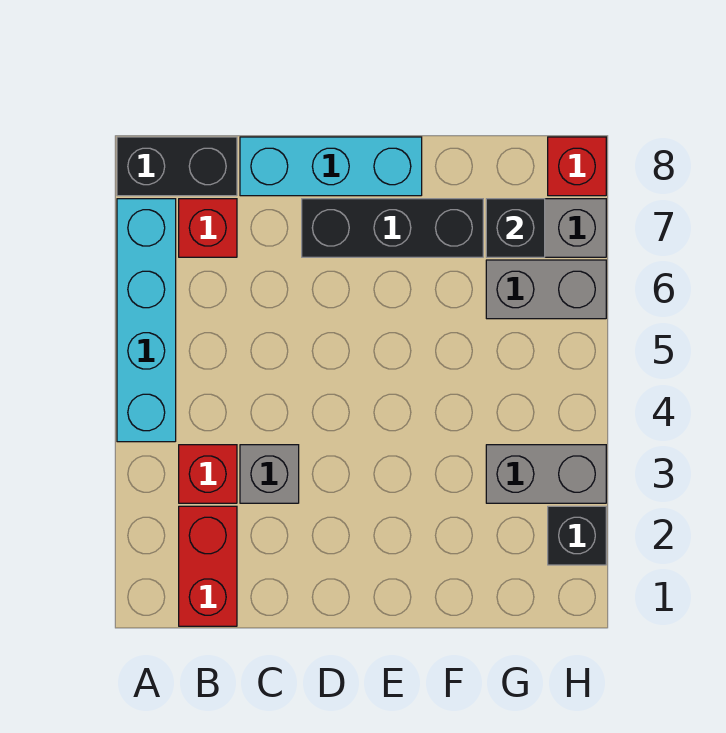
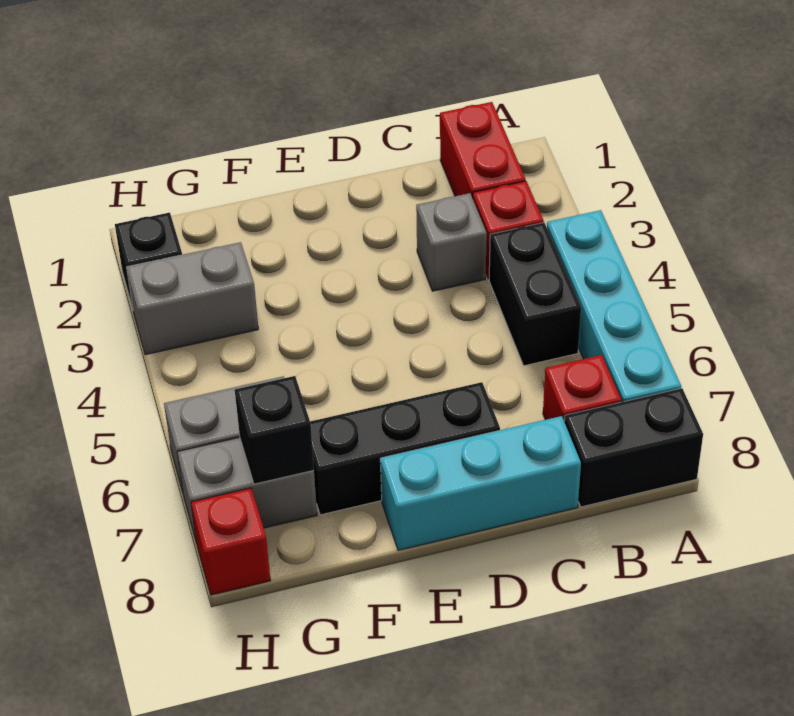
none -> black brick B4:B5 level 1

